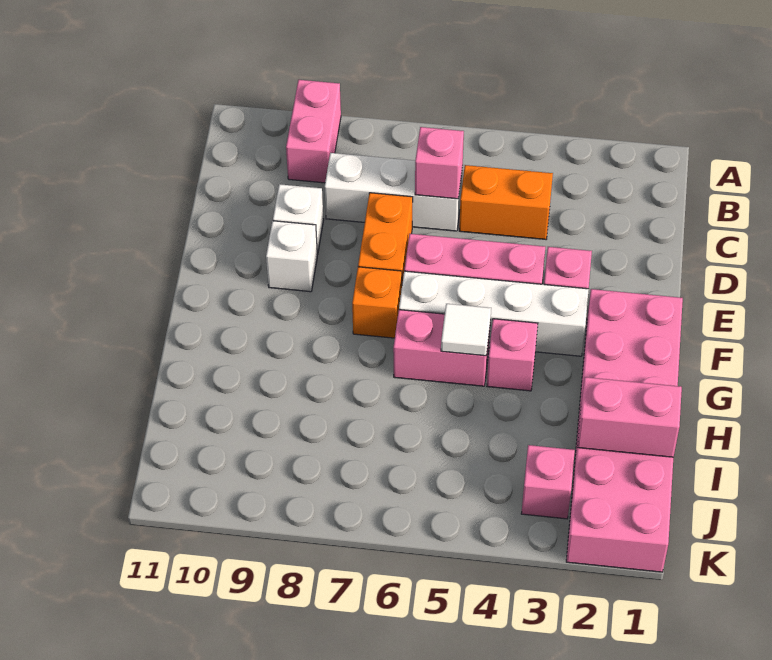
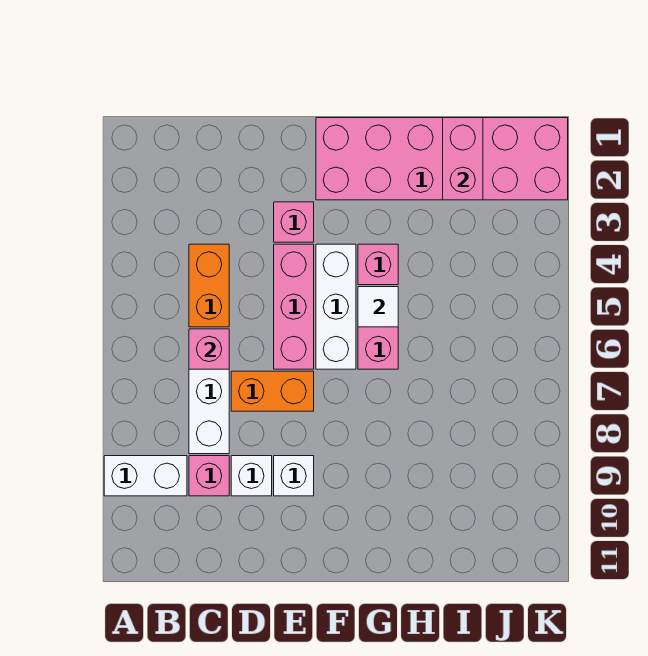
pink brick A9:B9 level 1 -> white brick A9:B9 level 1
white brick F3:F6 level 1 -> white brick F4:F6 level 1
orange brick F7 level 1 -> none
pink brick J3 level 1 -> pink brick C9 level 1

